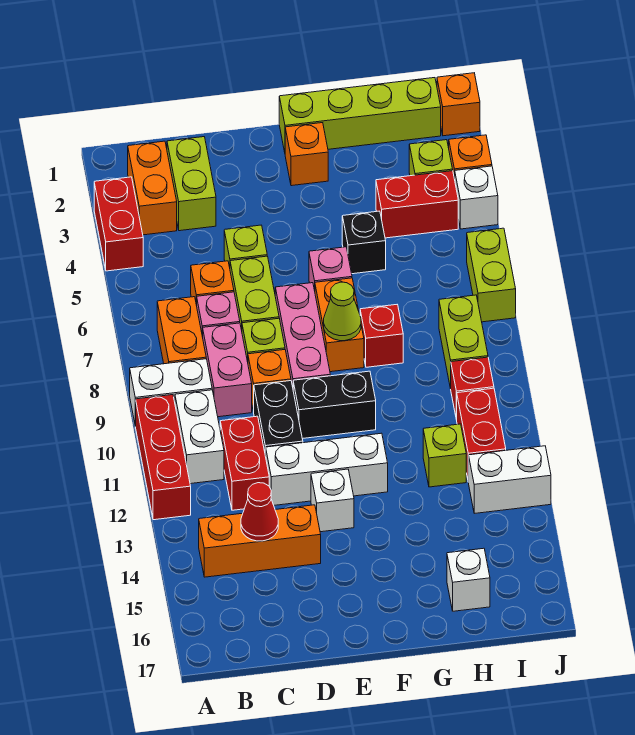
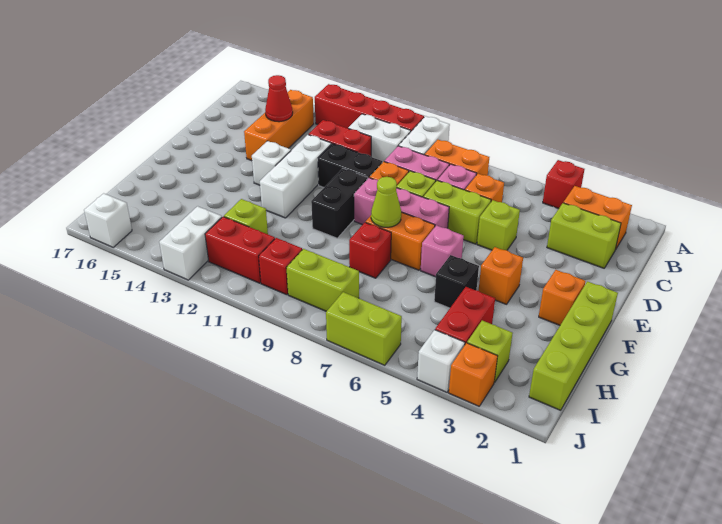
red brick A3:A4 level 1 -> red brick A4 level 1
red brick A10:A12 level 1 -> red brick A10:A13 level 1
white brick H16 level 1 -> white brick J16 level 1
orange brick J1 level 1 -> orange brick F4 level 1

